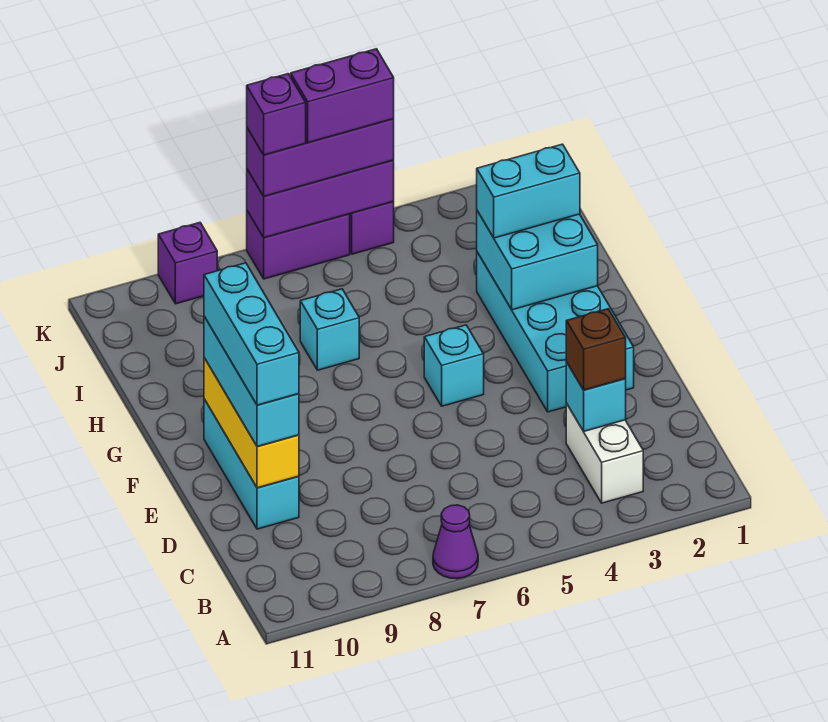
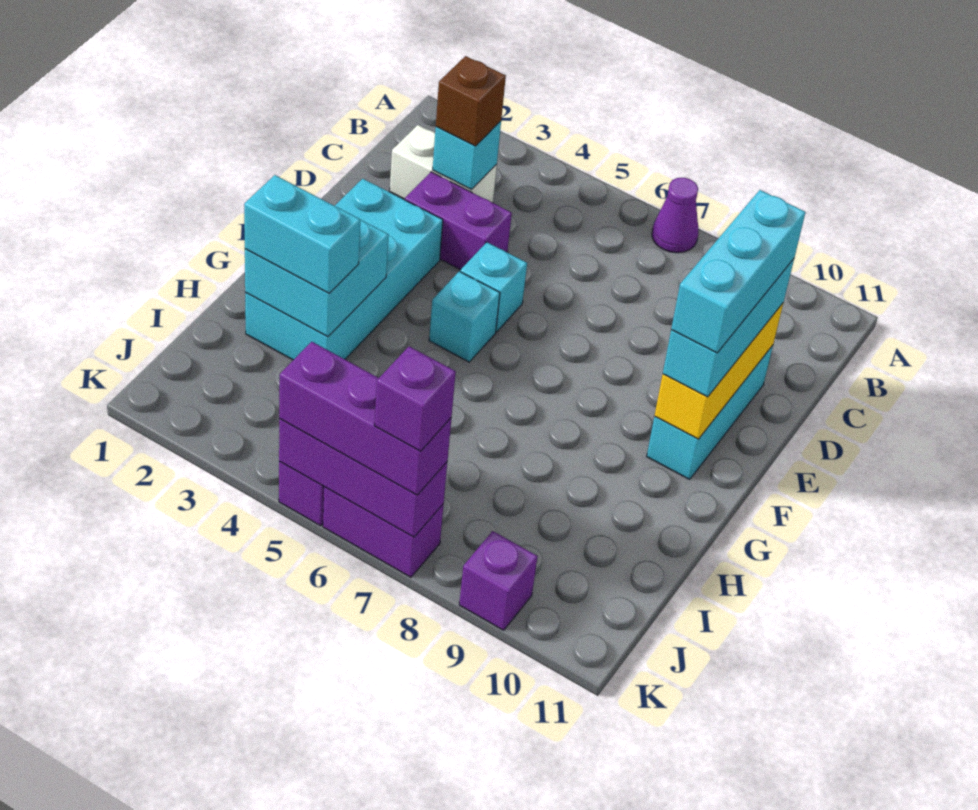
white brick B3:C3 level 1 -> white brick C2:C3 level 1
cyan brick H7 level 1 -> cyan brick E5 level 1
purple brick K5:K6 level 4 -> purple brick D3:D4 level 1

